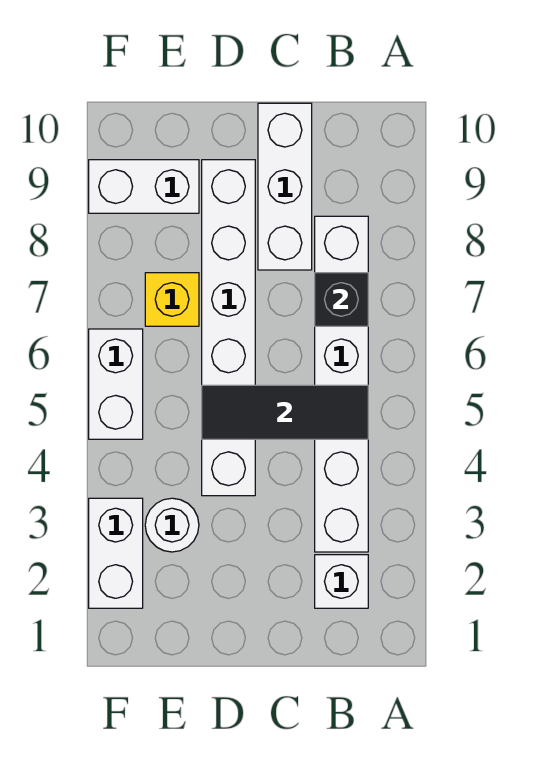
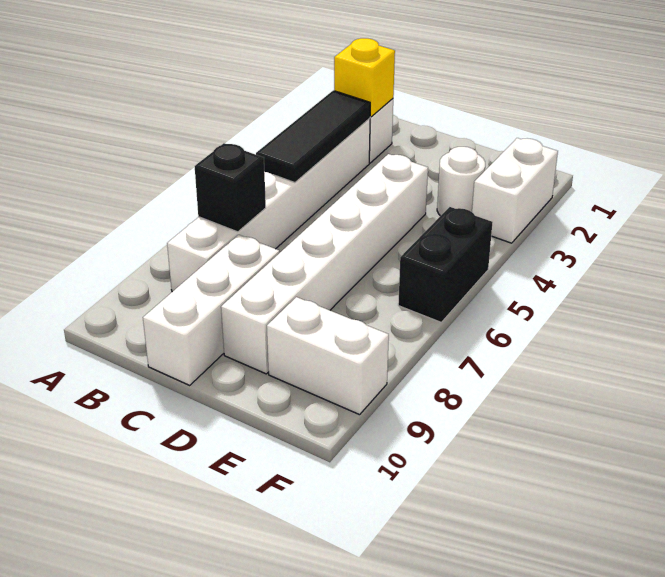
black tile B5:D5 level 2 -> black tile B3:B5 level 2
yellow brick E7 level 1 -> yellow brick B2 level 2
white brick F5:F6 level 1 -> black brick F5:F6 level 1

